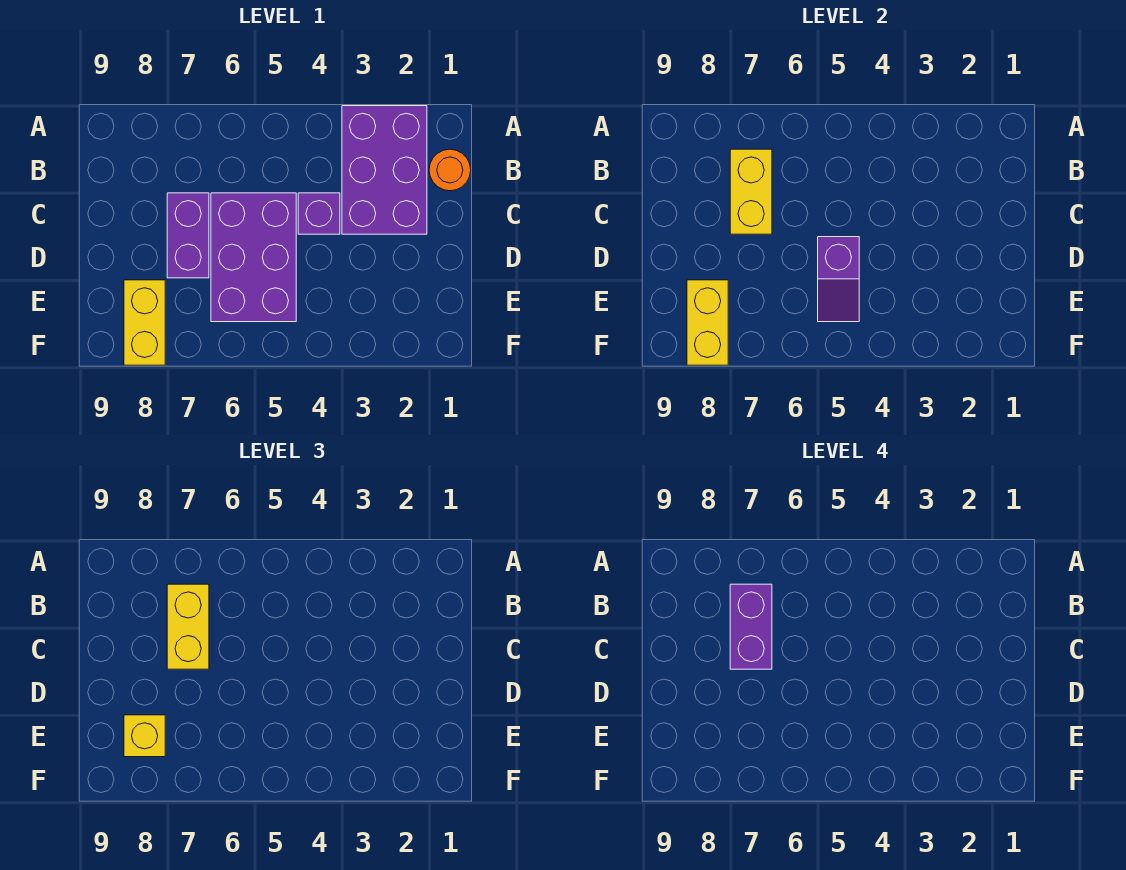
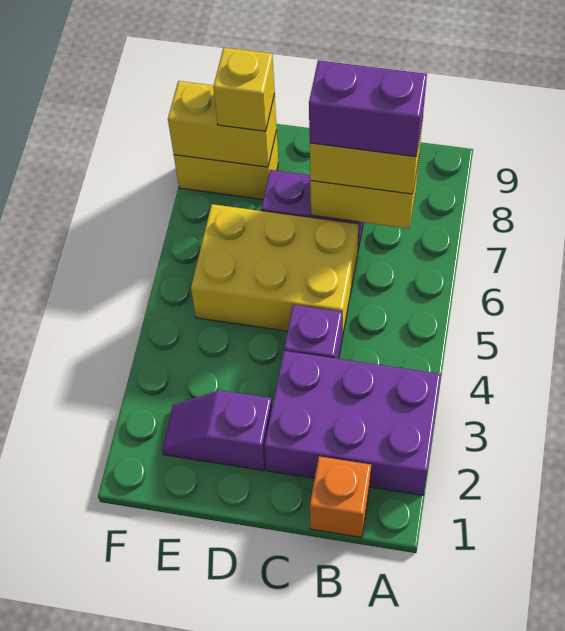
orange round brick B1 level 1 -> orange brick B1 level 1
purple brick C5:E6 level 1 -> yellow brick C5:E6 level 1
purple slope D5:E5 level 2 top D -> purple slope D2:E2 level 1 top D

